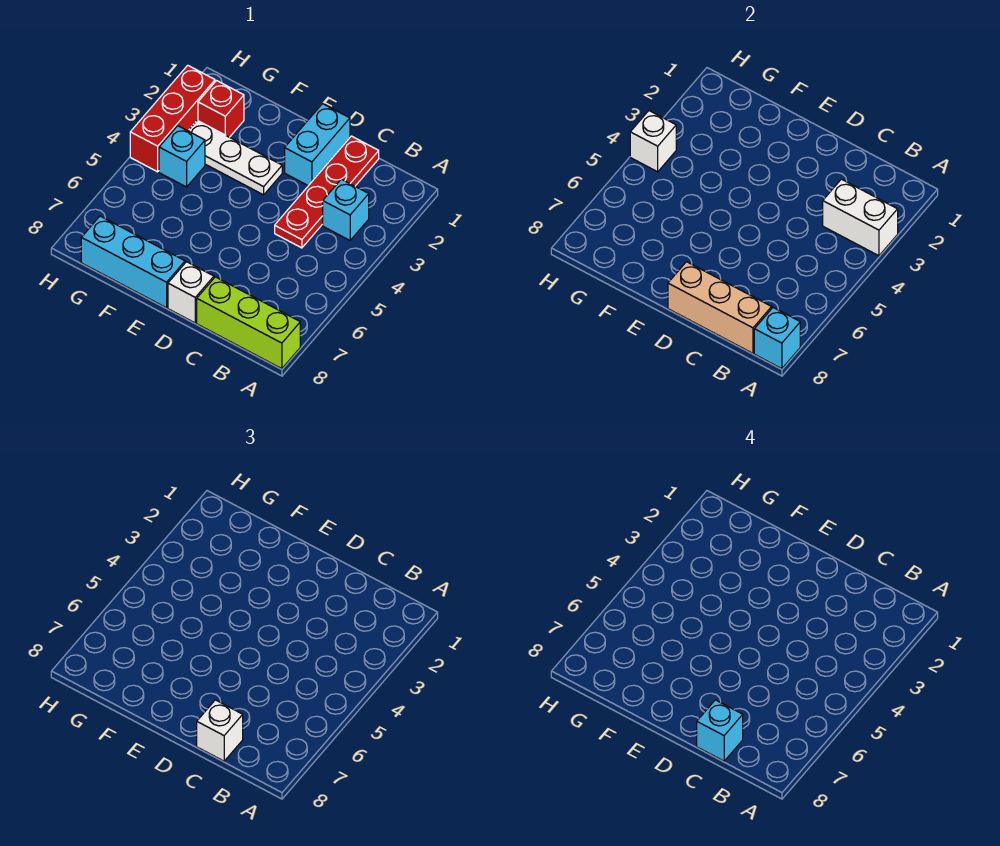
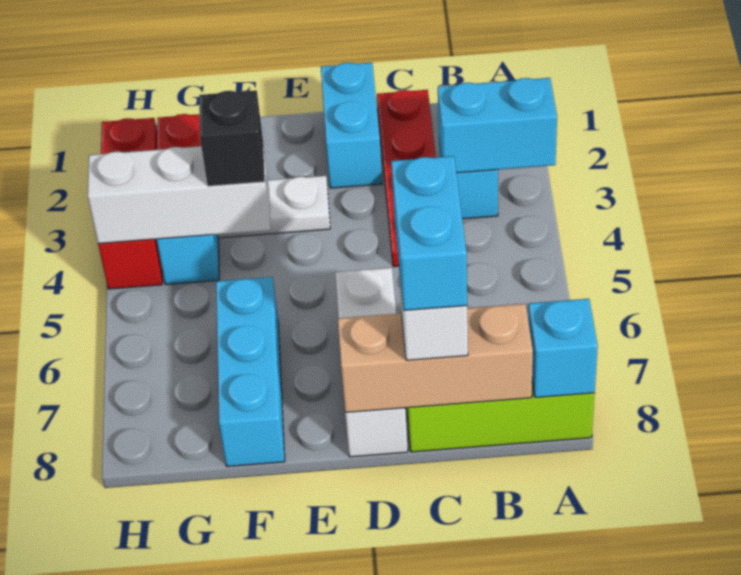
white brick A3:B3 level 2 -> cyan brick A3:B3 level 2
cyan brick C8 level 4 -> cyan brick C7:C8 level 4
white brick D8 level 1 -> white brick D6:D8 level 1
cyan brick E8:G8 level 1 -> cyan brick F6:F8 level 1
none -> black brick F4 level 3
white brick H4 level 2 -> white brick F4:H4 level 2

